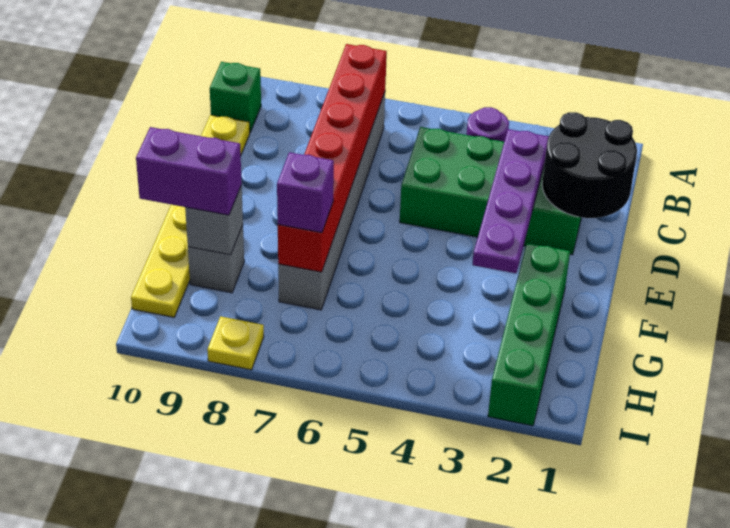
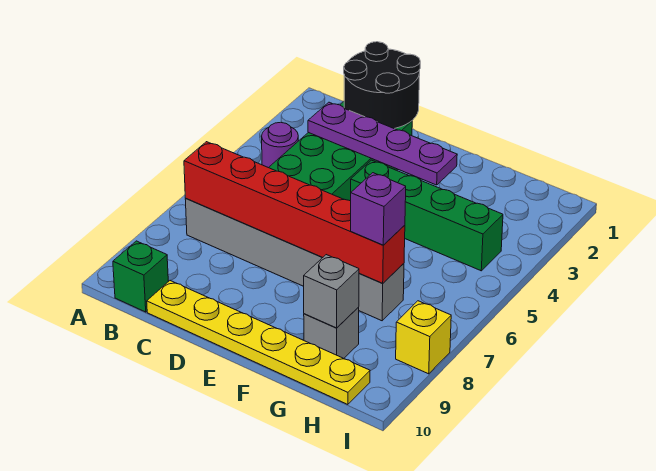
green brick F2:I2 level 1 -> green brick E4:H4 level 1
purple brick G9:G10 level 3 -> none
yellow plate I8 level 1 -> yellow brick I8 level 1

